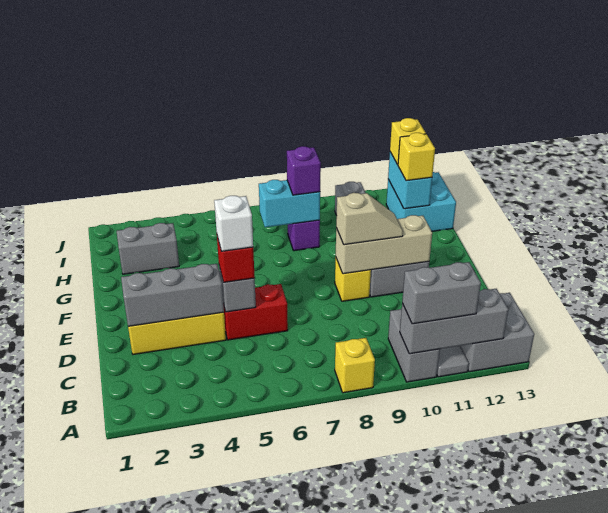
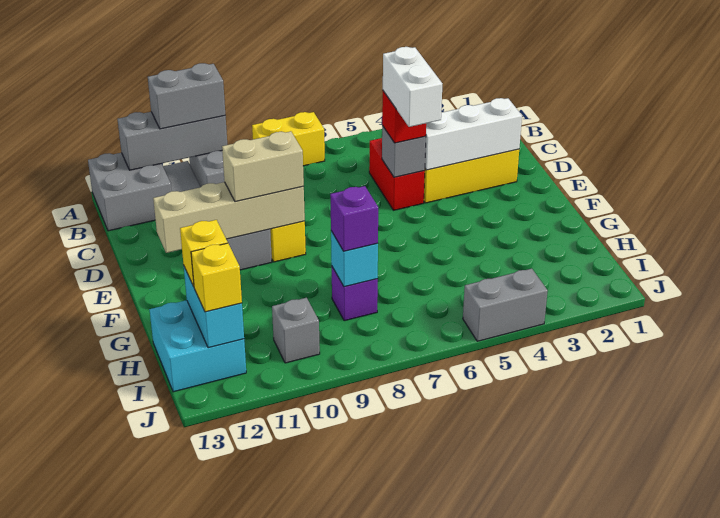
yellow brick A8 level 1 -> yellow brick A7:A8 level 1
grey brick D2:D4 level 2 -> white brick D2:D4 level 2
red brick D5:D6 level 1 -> red brick C5:D5 level 1
white brick D5 level 4 -> white brick D5:E5 level 4
tan brick E9:E11 level 2 -> tan brick E9:E12 level 2
tan slope E9:E10 level 3 top 9 -> tan brick E9:E10 level 3
grey brick H2:H3 level 1 -> grey brick J4:J5 level 1
cyan brick H7:H8 level 2 -> cyan brick H8 level 2

